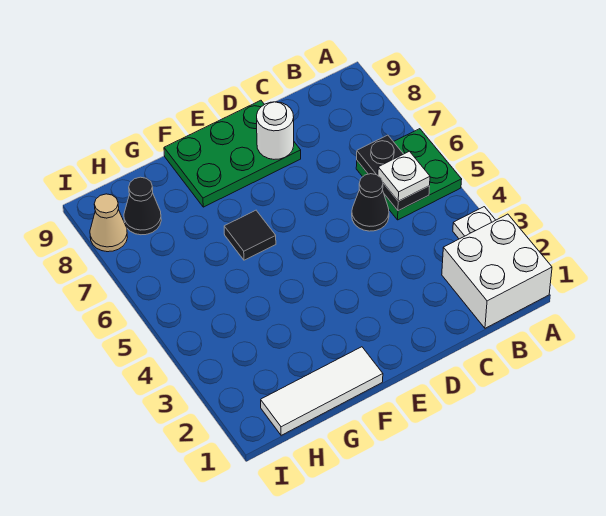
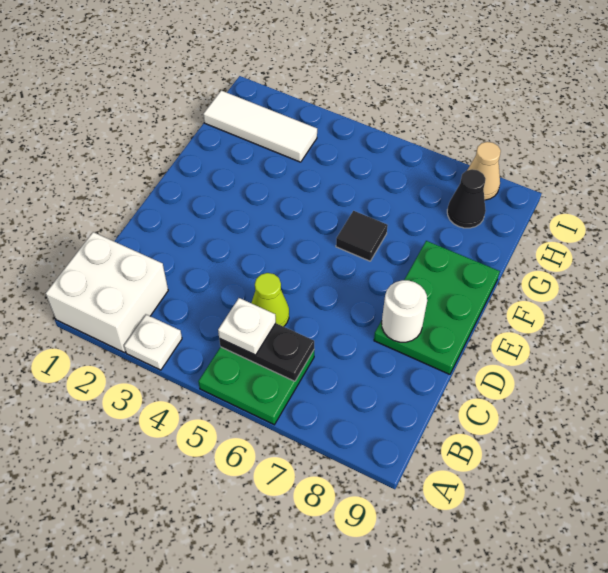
black cone C5 level 1 -> lime cone C5 level 1
white tile F1:H1 level 1 -> white tile H1:H3 level 1

